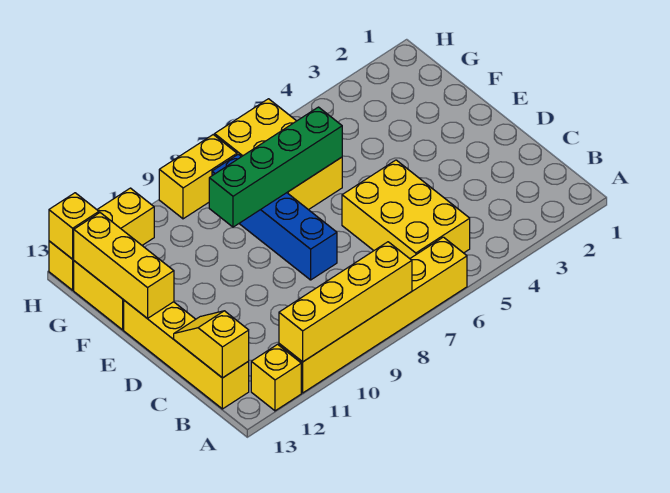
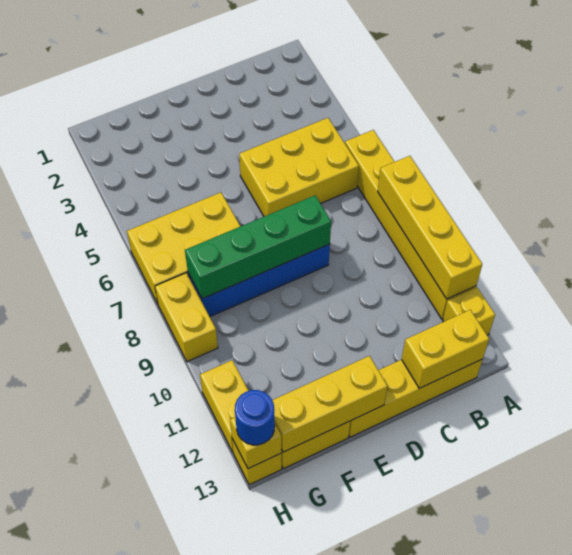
yellow slope B13:C13 level 2 top B -> yellow brick B13:C13 level 2
green brick F6:F9 level 2 -> green brick D8:G8 level 2
none -> blue round brick H13 level 3

